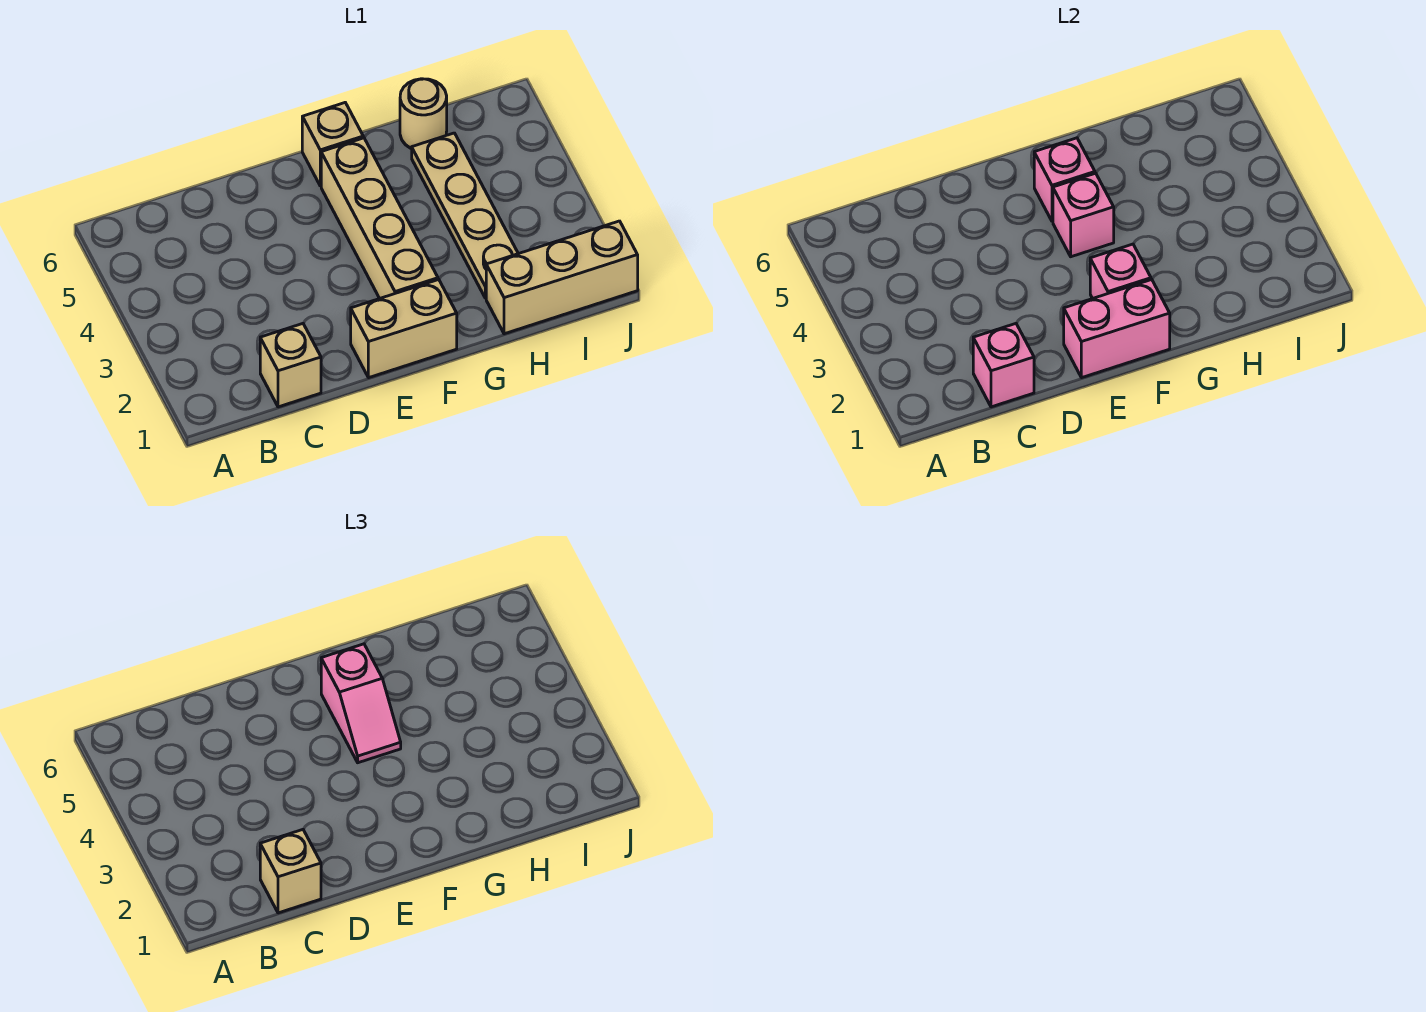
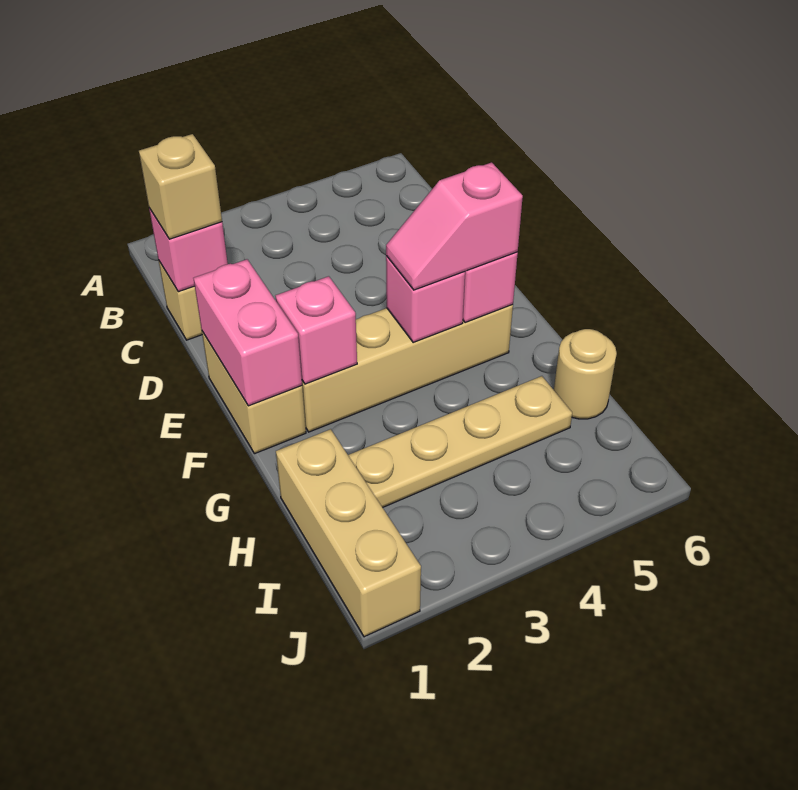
tan brick F6 level 1 -> none

